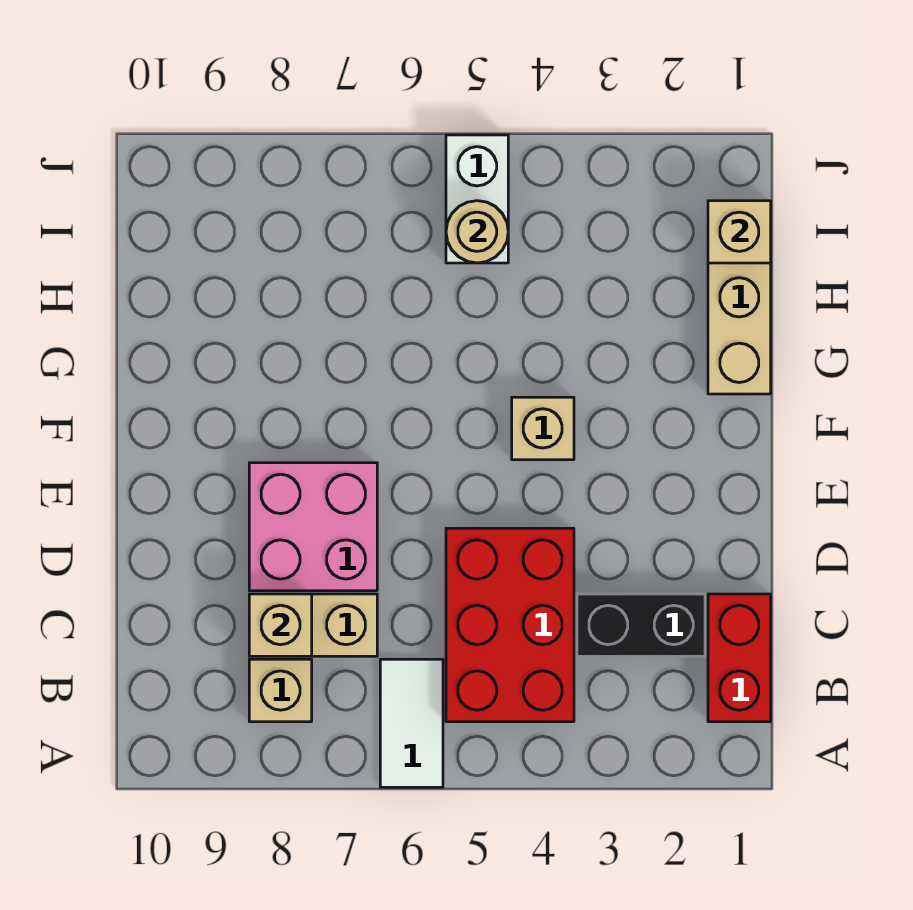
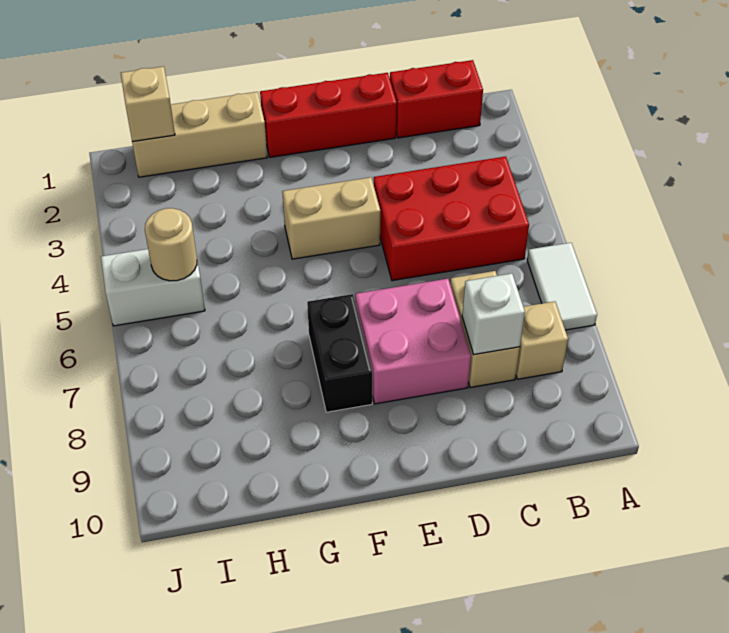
white tile A6:B6 level 1 -> white tile A6:A7 level 1
black brick C2:C3 level 1 -> black brick F7:F8 level 1
tan brick C8 level 2 -> white brick C8 level 2
none -> red brick D1:F1 level 1
tan brick F4 level 1 -> tan brick E4:F4 level 1

